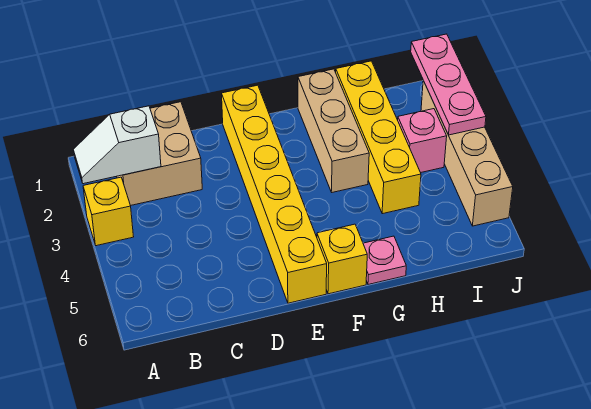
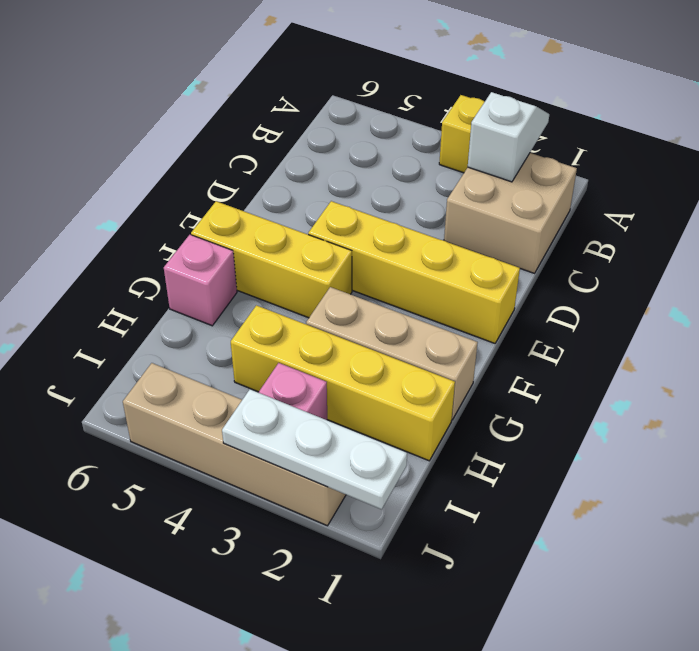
yellow brick E1:E6 level 1 -> yellow brick E1:E4 level 1
yellow brick F6 level 1 -> yellow brick F4:F6 level 1
pink plate G6 level 1 -> pink brick G6 level 1
pink plate J1:J3 level 2 -> white plate J1:J3 level 2

